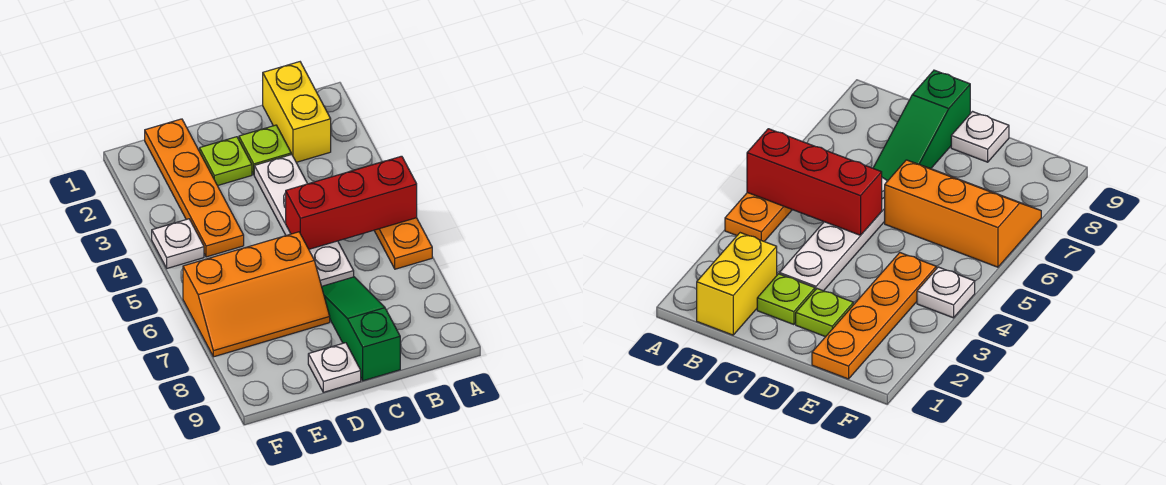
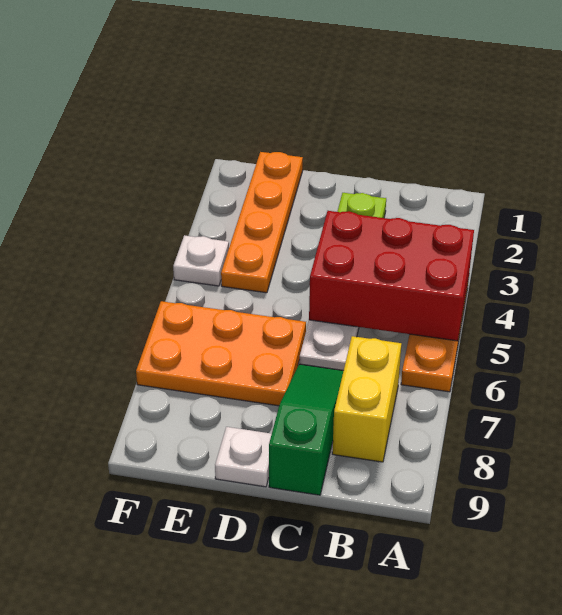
red brick A5:C5 level 2 -> red brick A4:C5 level 2
yellow brick B1:B2 level 1 -> yellow brick B7:B8 level 1
lime plate D2 level 1 -> none
orange slope D6:F7 level 1 top 6 -> orange plate D6:F7 level 1

